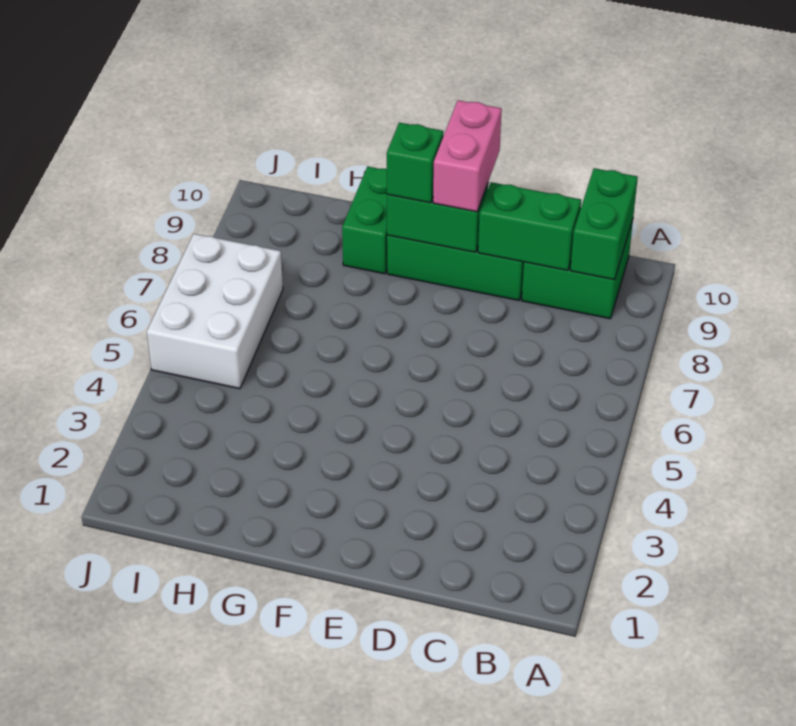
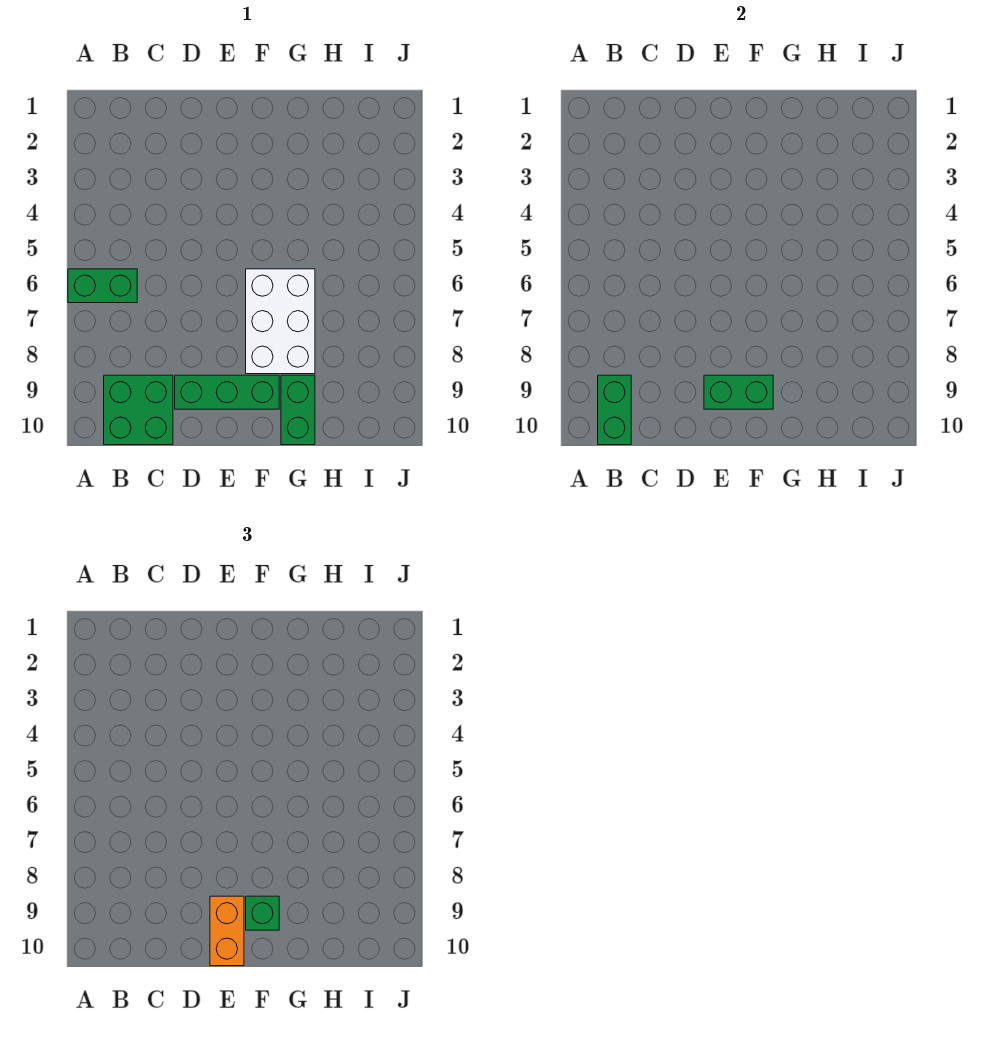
green brick C9:D9 level 2 -> green brick A6:B6 level 1
pink brick E9:E10 level 3 -> orange brick E9:E10 level 3
white brick I5:J7 level 1 -> white brick F6:G8 level 1

